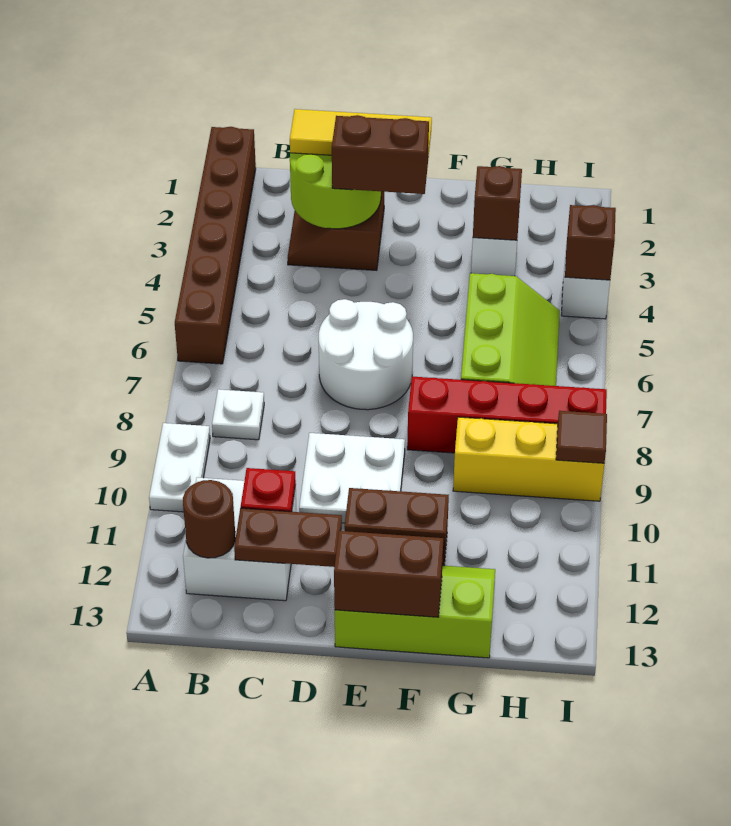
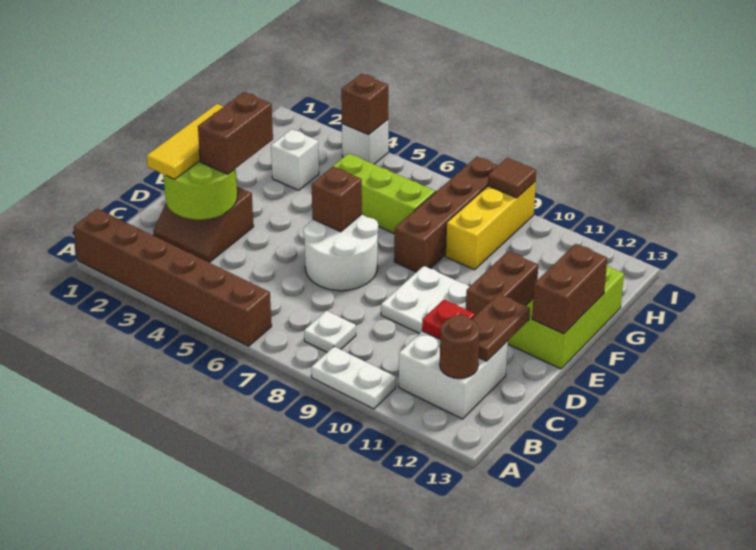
red brick F8:I8 level 1 -> brown brick F8:I8 level 1
brown brick G3 level 2 -> brown brick E6 level 2

